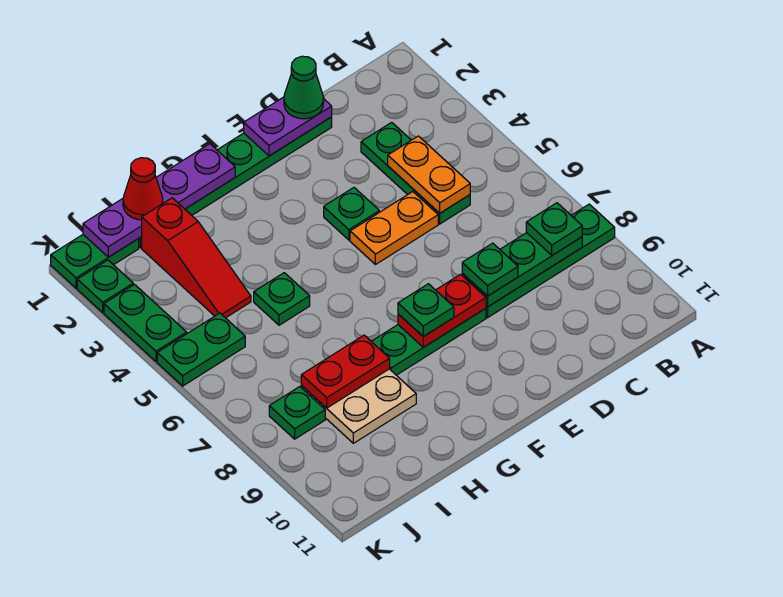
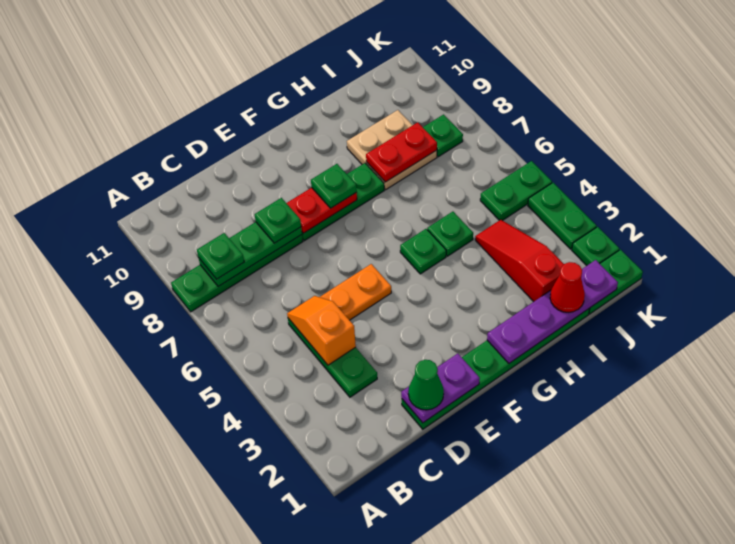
orange plate C4:C5 level 2 -> orange slope C4:C5 level 2 top 4
green plate E4 level 1 -> green plate G5 level 1

